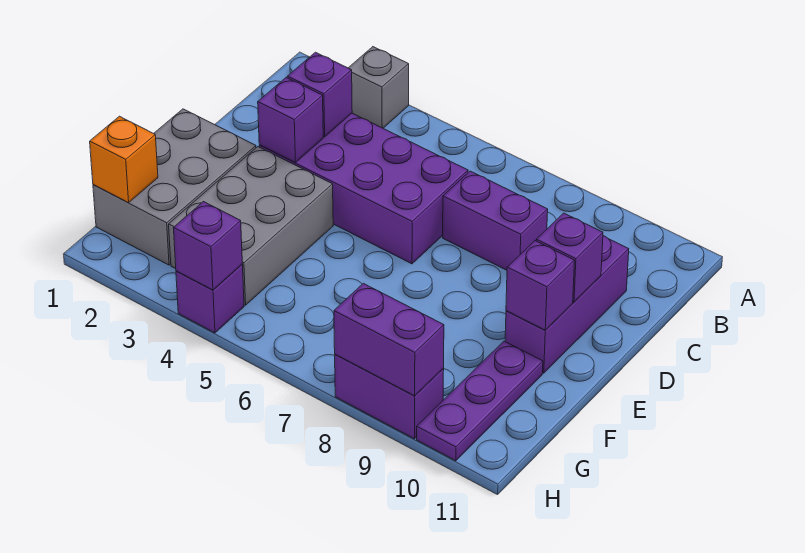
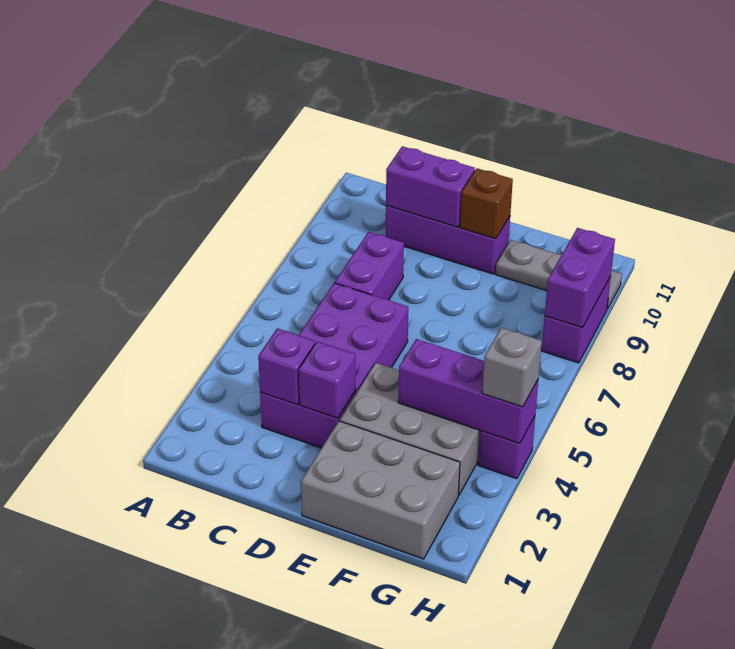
grey brick A3 level 1 -> grey brick H4 level 3
purple brick D10 level 2 -> purple brick C10:D10 level 2
purple brick E10 level 2 -> brown brick E10 level 2
purple plate F10:H10 level 1 -> grey plate F10:H10 level 1
orange brick G1 level 2 -> none
purple brick H4 level 2 -> purple brick F4:H4 level 2

